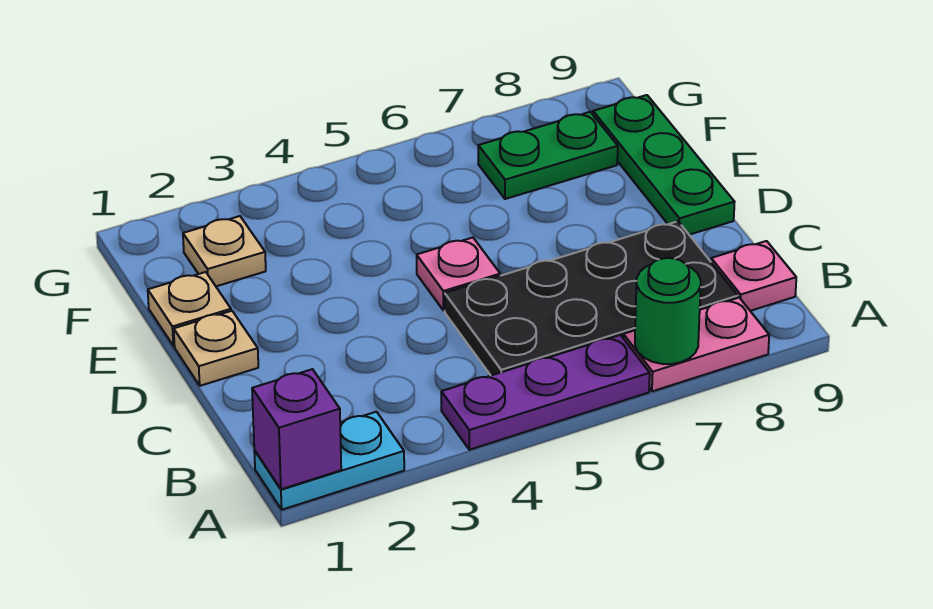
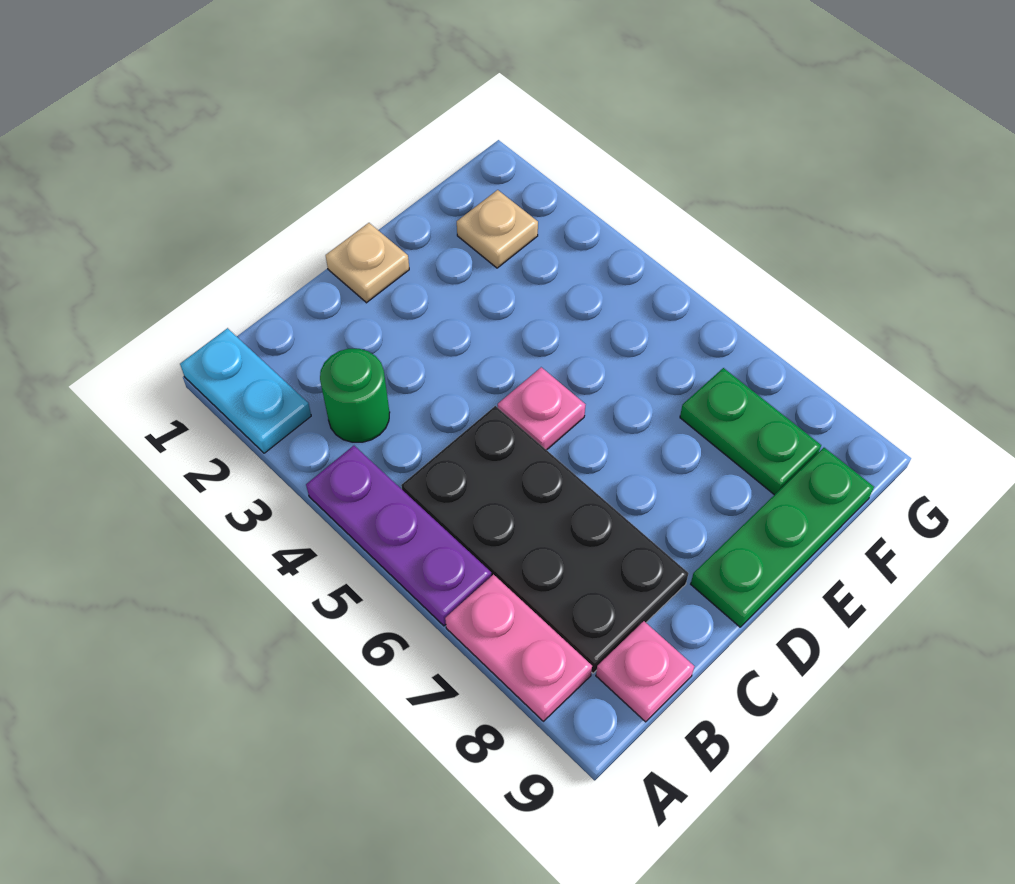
purple brick A1 level 2 -> none
green round brick A7 level 2 -> green round brick B3 level 1
tan plate E1 level 1 -> none

